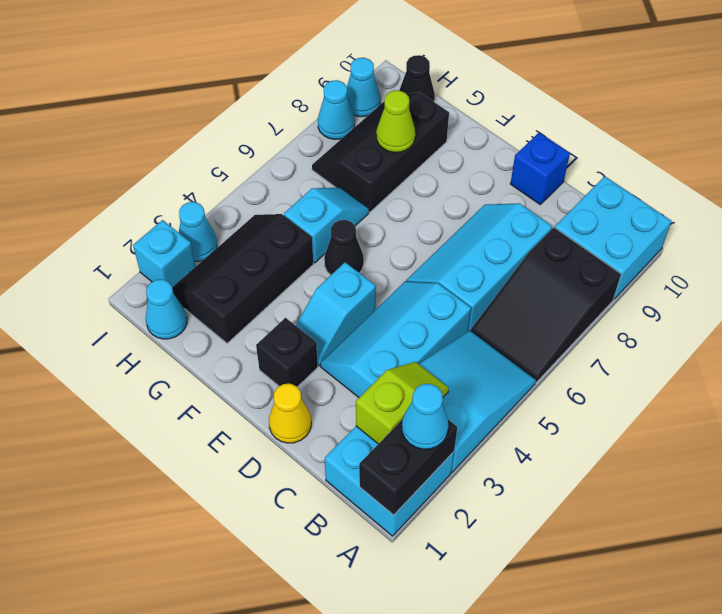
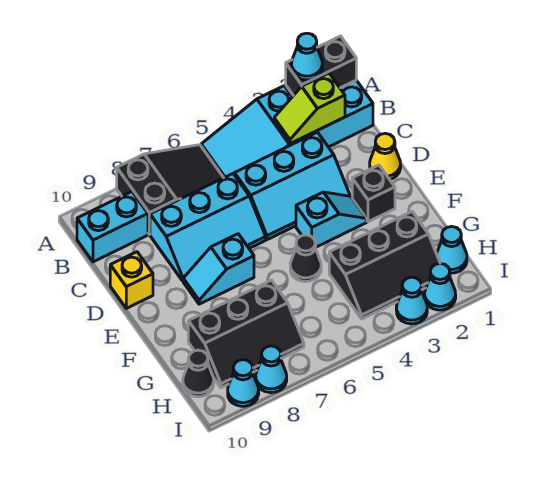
cyan brick A9:B10 level 1 -> cyan brick B9:B10 level 1
blue brick D10 level 1 -> yellow brick D10 level 1
cyan slope G5:G6 level 1 top 5 -> cyan slope E7:E8 level 1 top 7
lime cone G8 level 2 -> none
cyan brick I2 level 1 -> cyan cone I2 level 1

